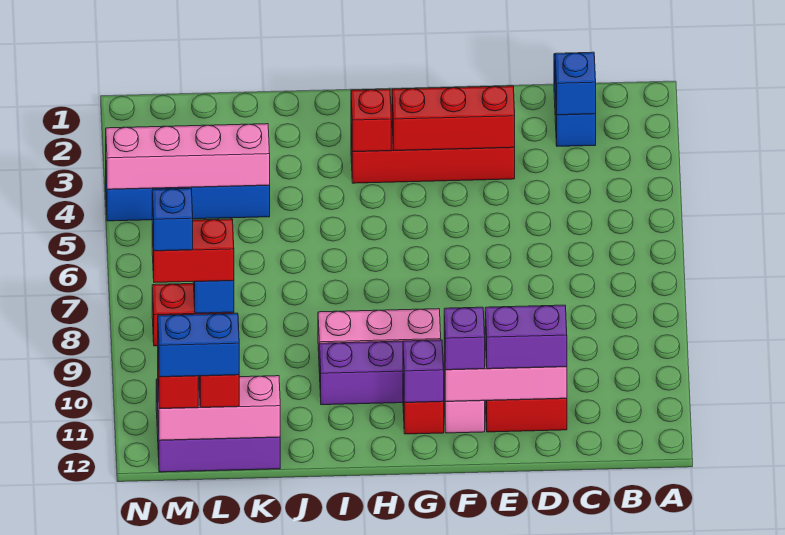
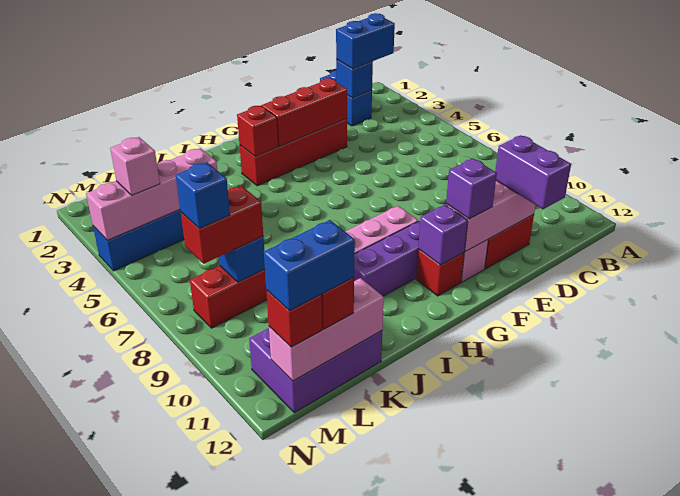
none -> blue brick B2:C2 level 3
purple brick D11:E11 level 3 -> purple brick D11:D12 level 3
none -> pink brick M4 level 3

